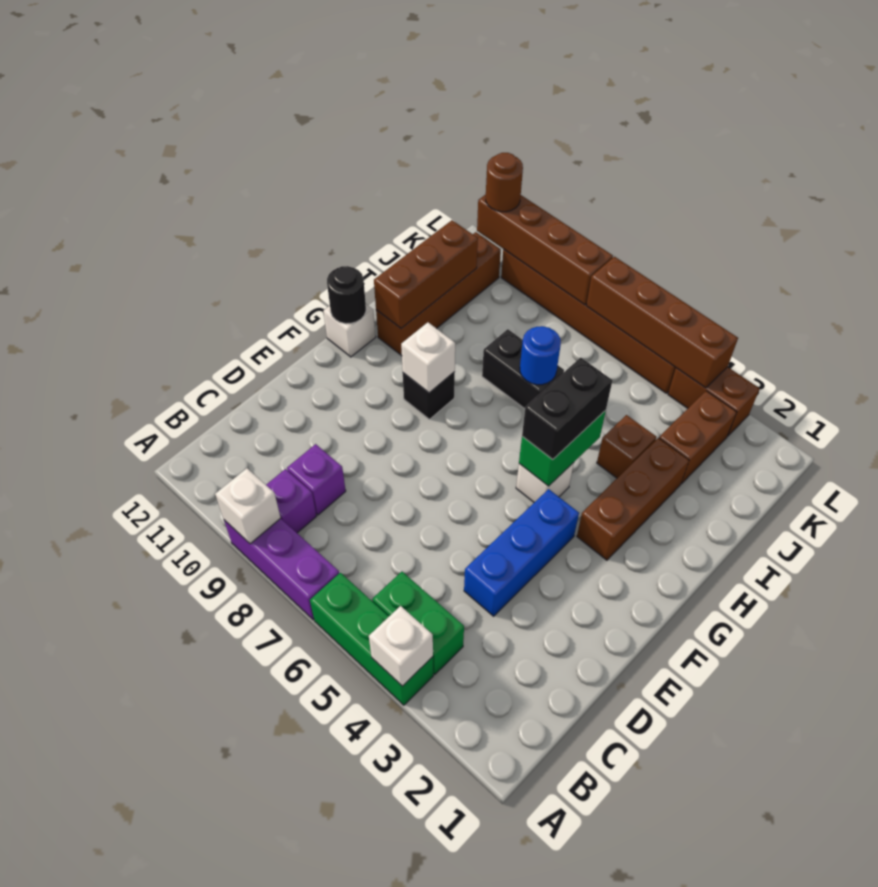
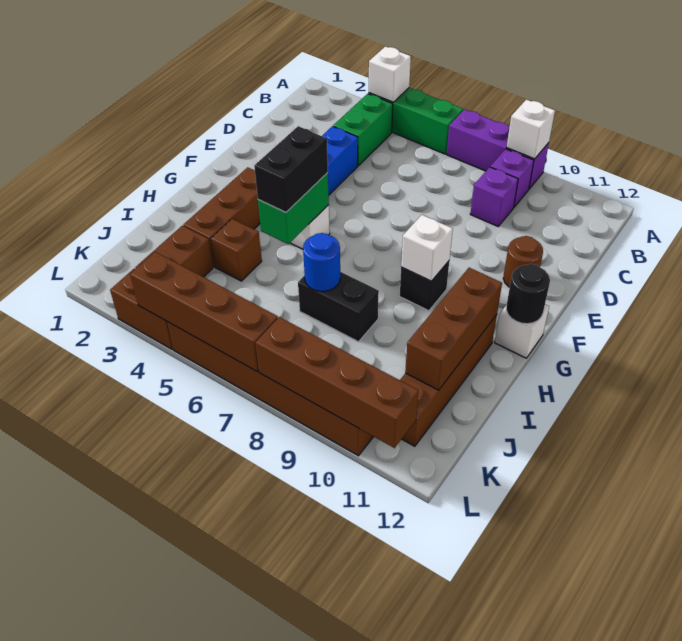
green brick B4:B5 level 1 -> green brick B4:C4 level 1
brown round brick L11 level 3 -> brown round brick E11 level 1

